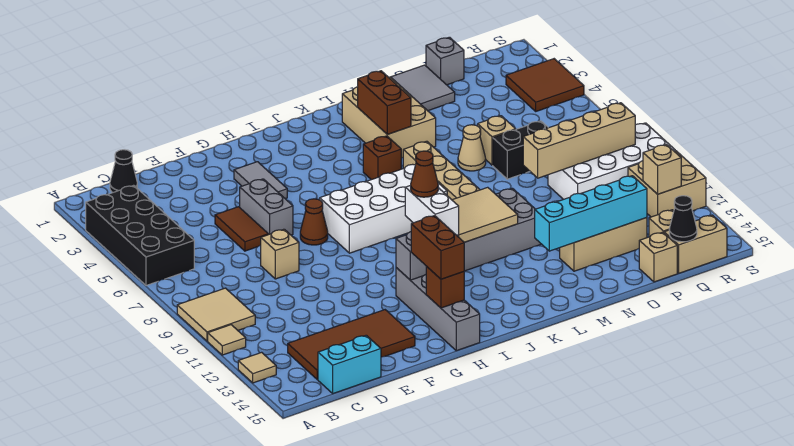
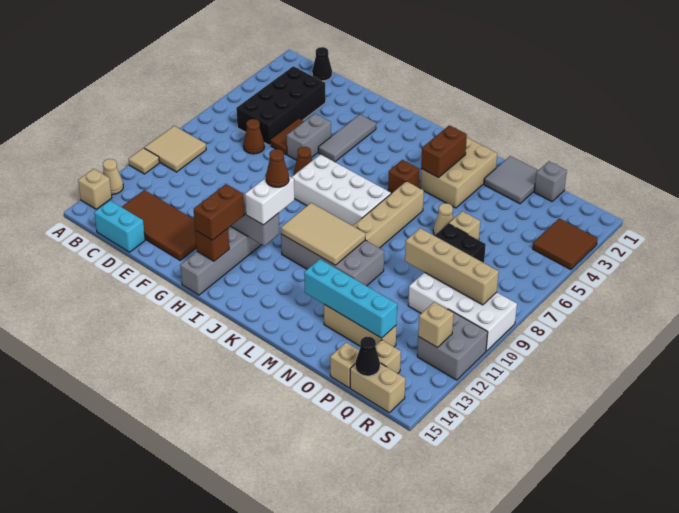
black brick A3:B6 level 1 -> black brick C3:D6 level 1
tan tile A13 level 1 -> tan cone A13 level 1
none -> brown cone D7 level 1
tan brick E8 level 1 -> tan brick A14 level 1
grey tile G3:G4 level 1 -> grey tile G3:G5 level 1
tan brick R11:S12 level 1 -> grey brick R11:S12 level 1

